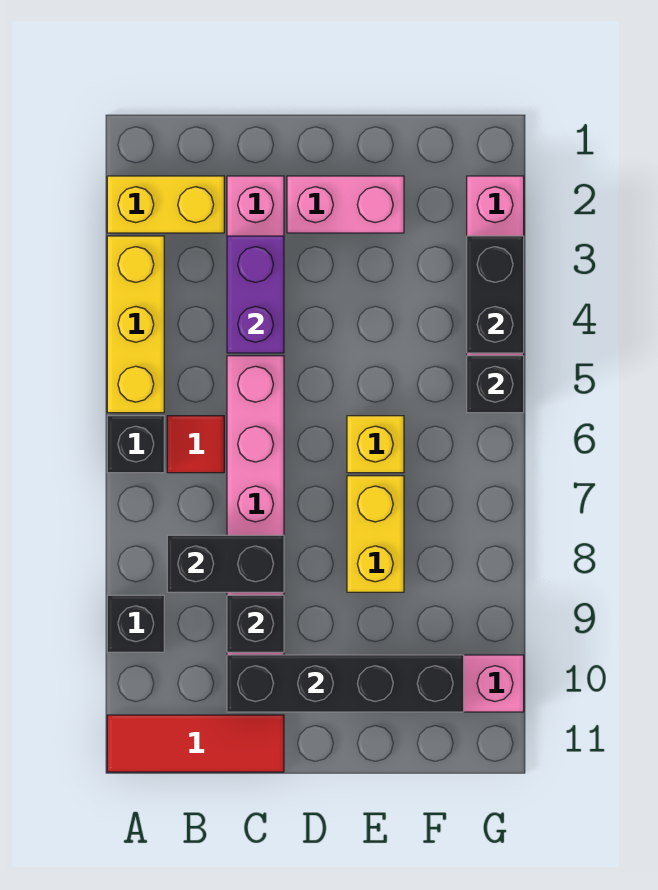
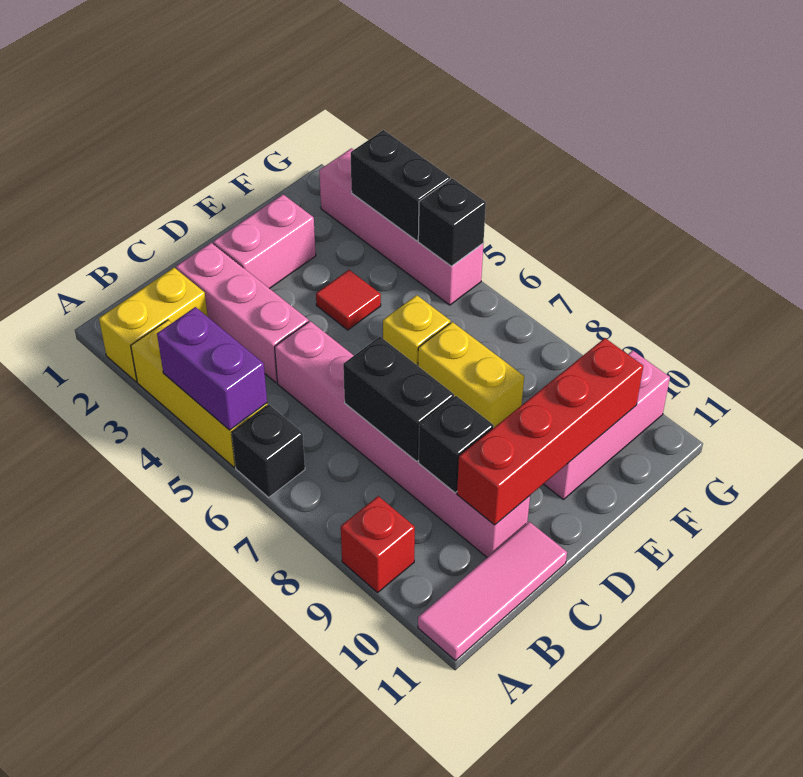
black brick A9 level 1 -> red brick A9 level 1
red tile A11:C11 level 1 -> pink tile A11:C11 level 1
red tile B6 level 1 -> red tile E4 level 1
black brick B8:C8 level 2 -> black brick C7:C8 level 2
purple brick C3:C4 level 2 -> purple brick A4:A5 level 2
black brick C10:F10 level 2 -> red brick C10:F10 level 2

